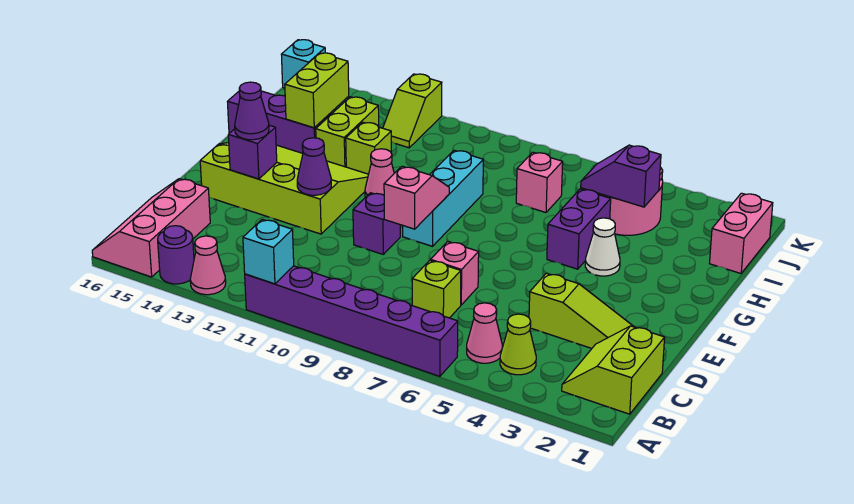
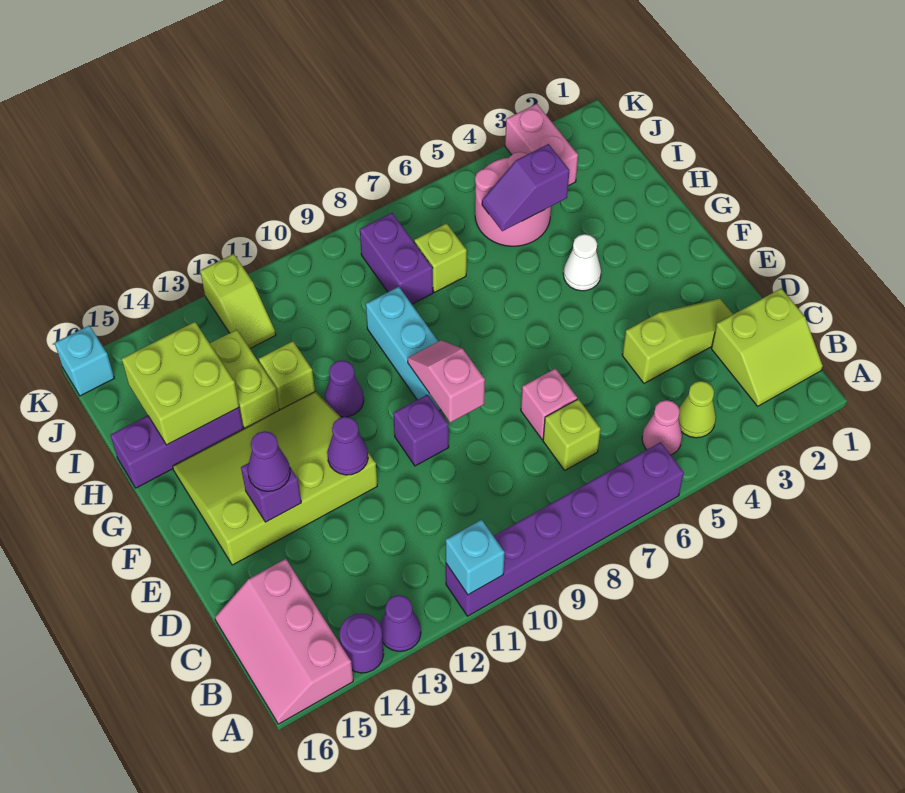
pink cone A13 level 1 -> purple cone A13 level 1
lime slope B1:C2 level 1 top 1 -> lime slope B1:C2 level 1 top C
purple brick G5:H5 level 1 -> purple brick I8:J8 level 1
pink cone G11 level 1 -> purple cone G11 level 1
lime brick H14:I14 level 2 -> lime brick H14:I15 level 2
pink brick I1:J1 level 1 -> pink brick J3:K3 level 1
pink brick I7 level 1 -> lime brick I7 level 1

